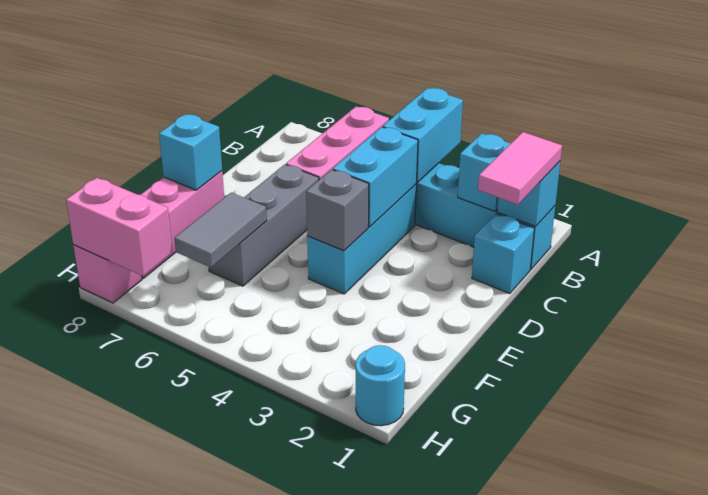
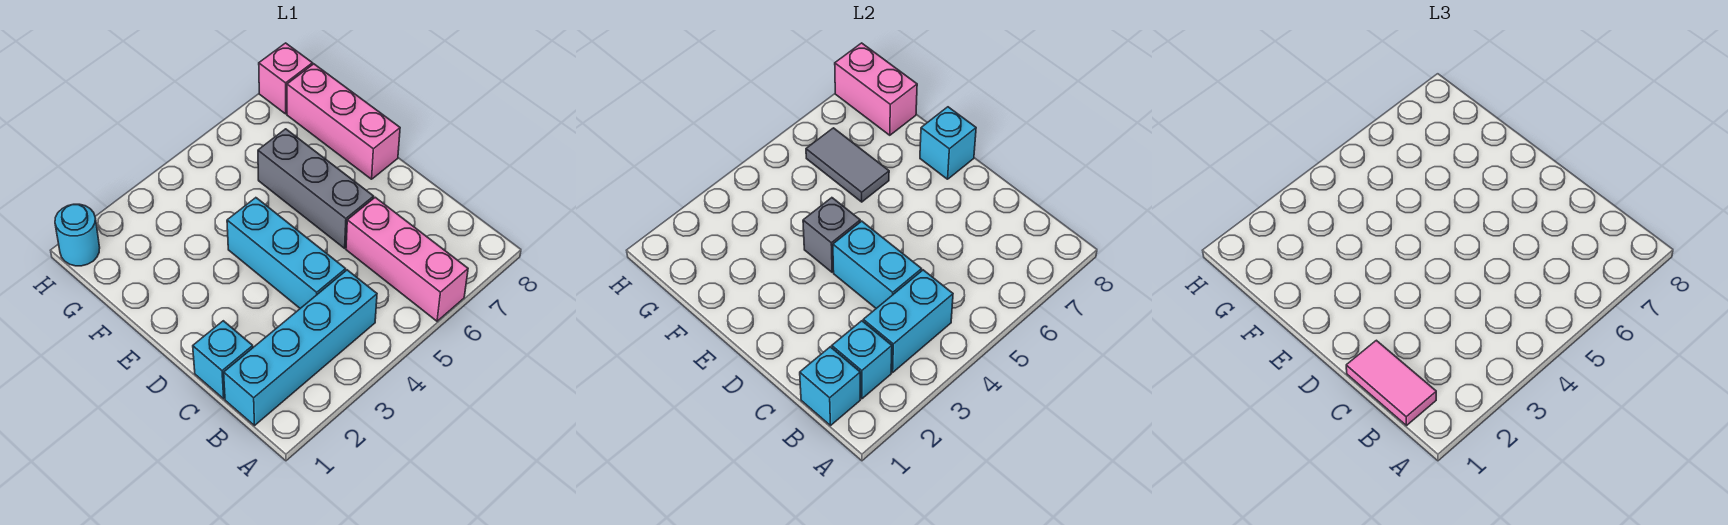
cyan brick A4:B4 level 2 -> cyan brick B3:B4 level 2
pink brick H7:H8 level 2 -> pink brick G8:H8 level 2

